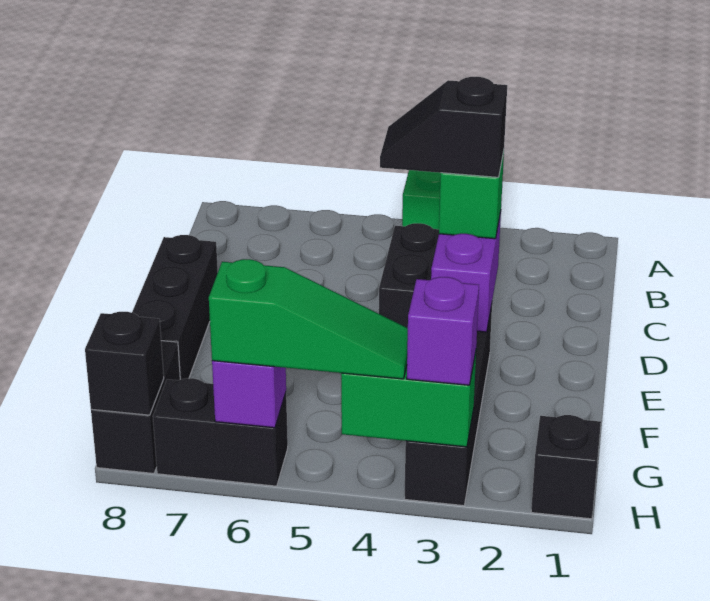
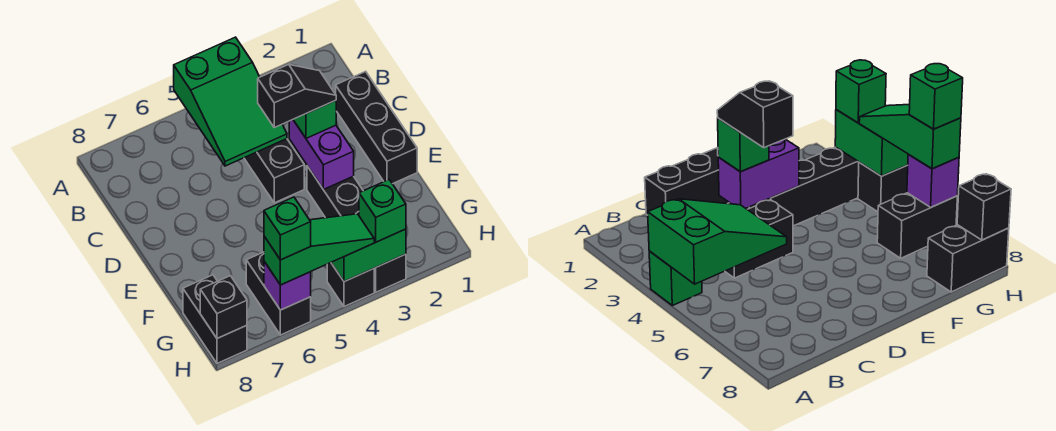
none -> green slope A4:C5 level 2 top A
black slope D3:D4 level 4 top 3 -> black slope D3:D4 level 4 top 4
black brick D8:F8 level 1 -> black brick C1:E1 level 1
black brick H1 level 1 -> black brick H4 level 1
purple brick H3 level 3 -> green brick H3 level 3
black brick H6:H7 level 1 -> black brick G6:H6 level 1
none -> green brick H6 level 4

